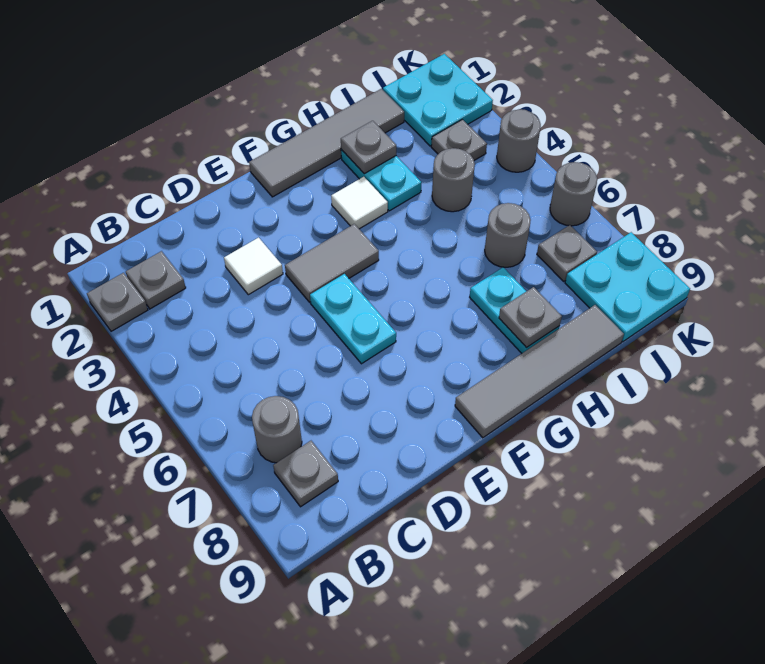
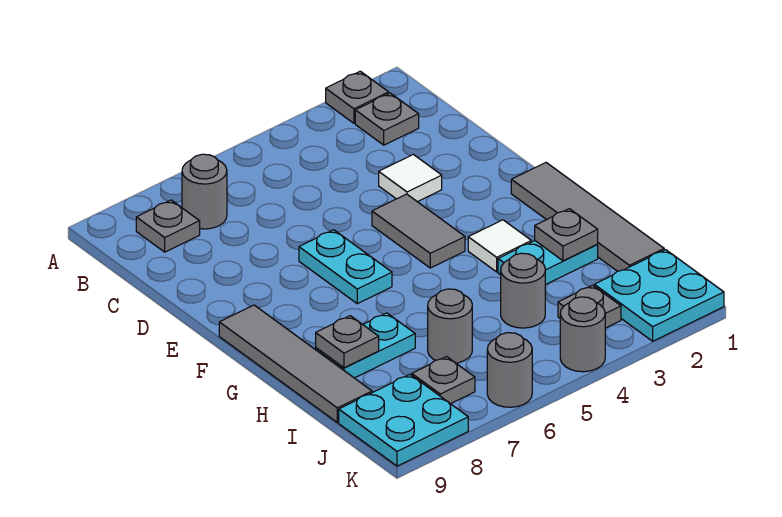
cyan plate E5:E6 level 1 -> cyan plate E6:F6 level 1

